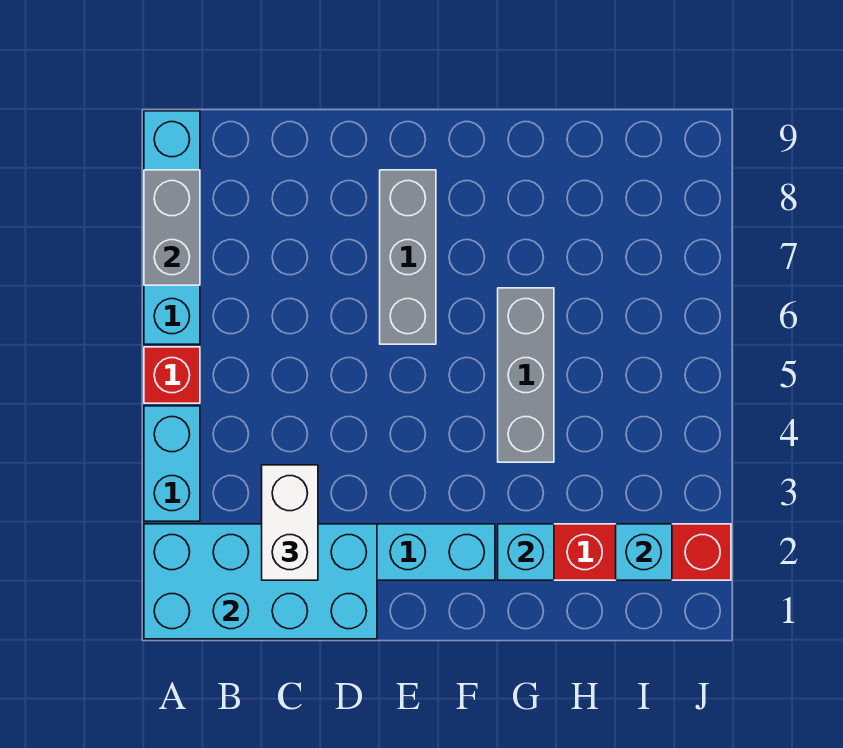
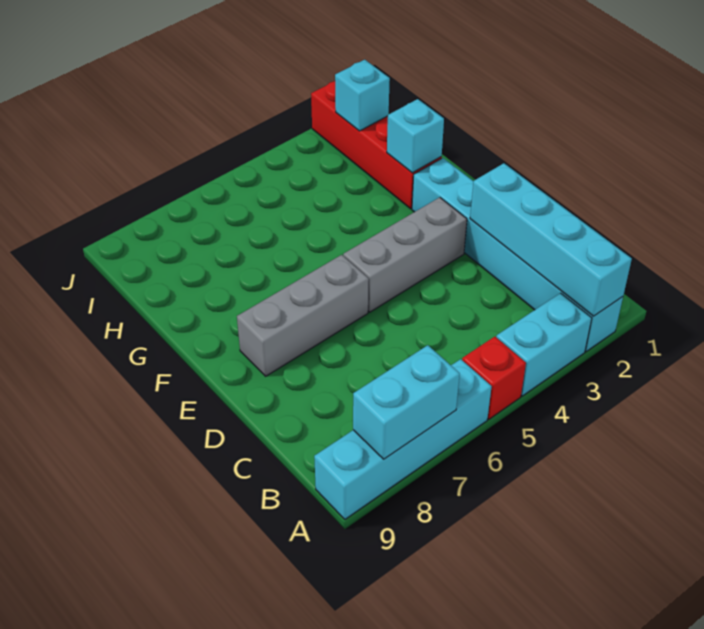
cyan brick A1:D2 level 2 -> cyan brick A2:D2 level 2
grey brick A7:A8 level 2 -> cyan brick A7:A8 level 2
white brick C2:C3 level 3 -> none
grey brick G4:G6 level 1 -> grey brick E3:E5 level 1

